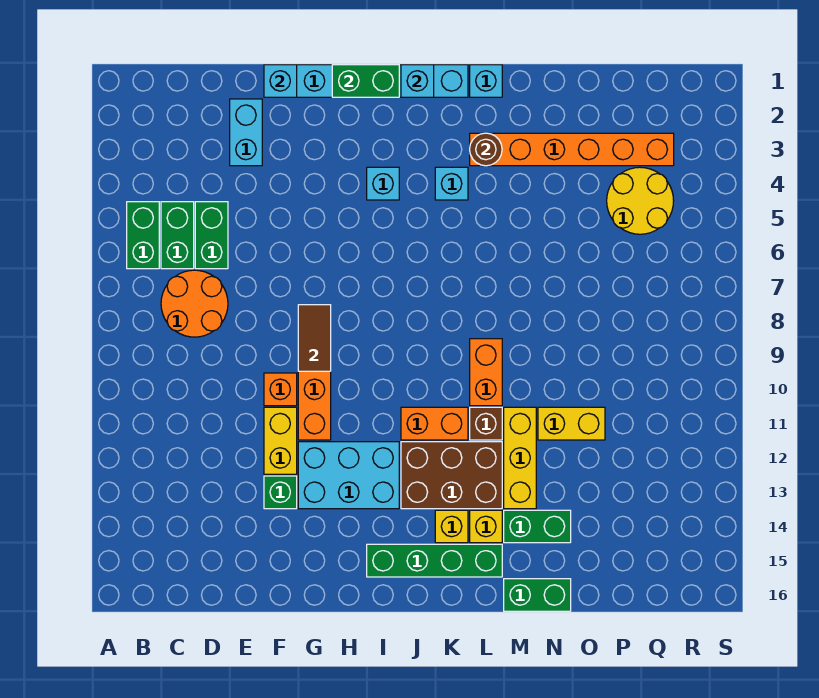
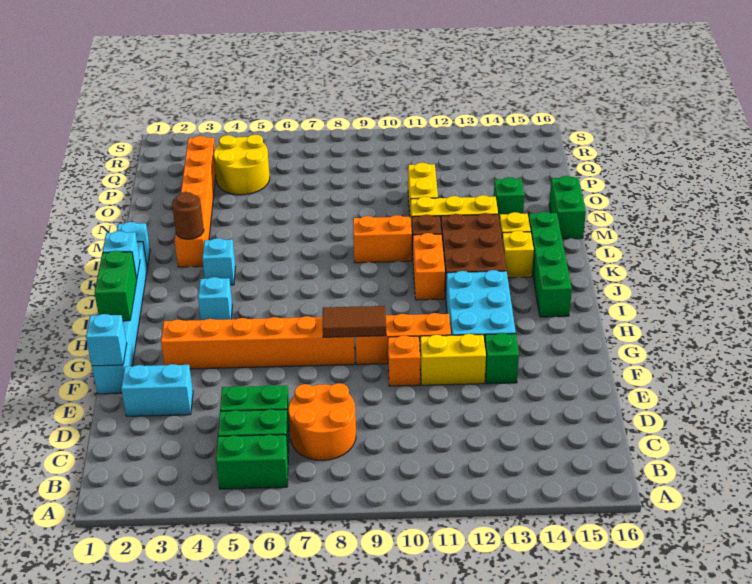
none -> orange brick G3:G8 level 1
green brick M14:N14 level 1 -> green brick N14 level 1

